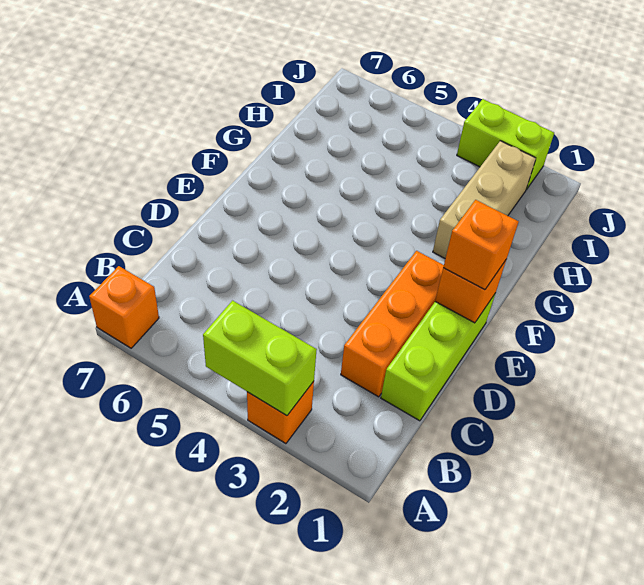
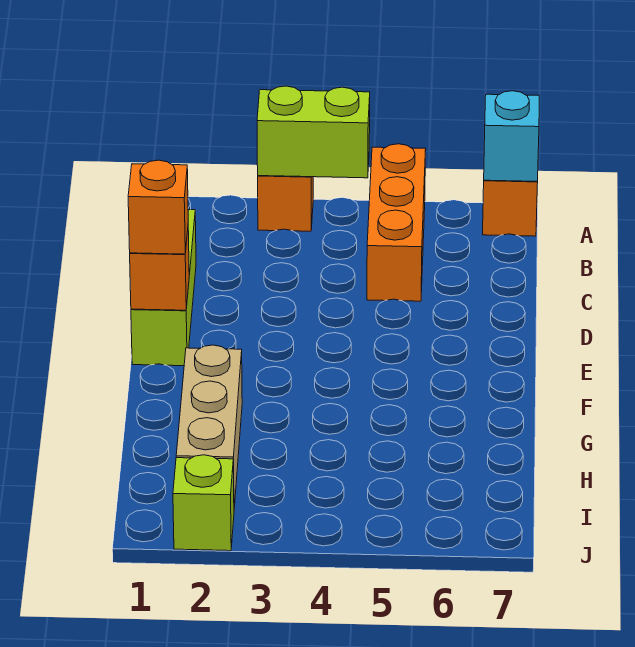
none -> cyan brick A7 level 2
orange brick C2:E2 level 1 -> orange brick A5:C5 level 1
lime brick J2:J3 level 1 -> lime brick J2 level 1

